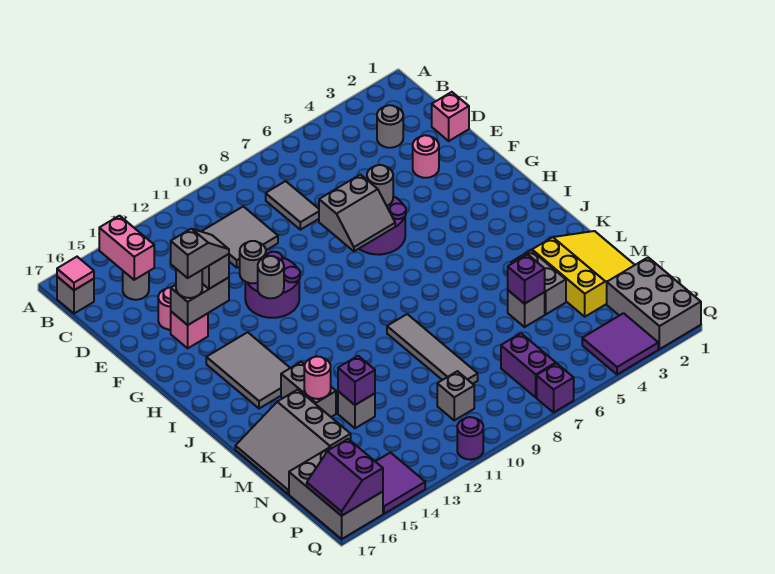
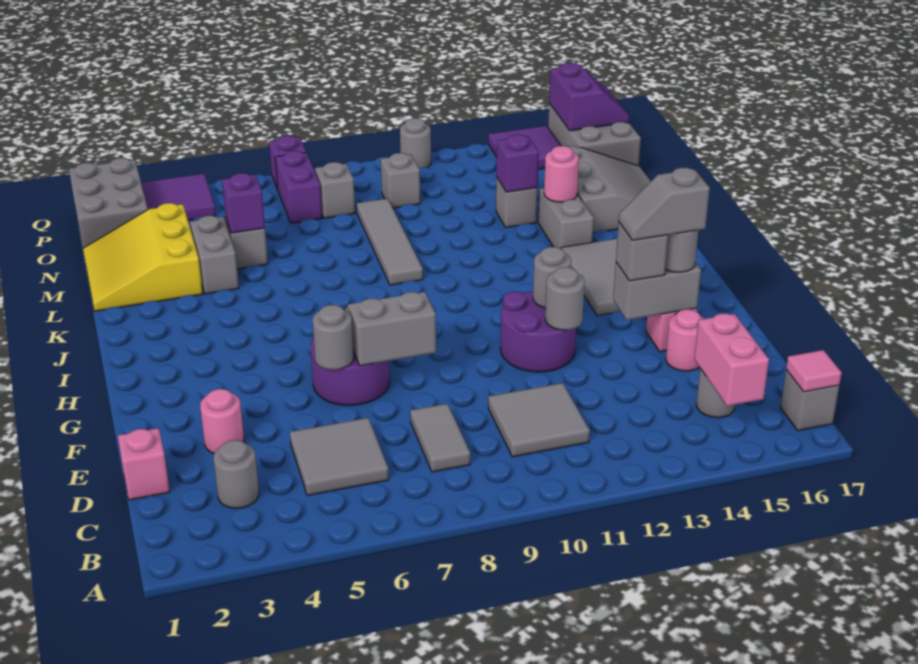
none -> grey tile C5:D6 level 1
none -> grey brick O8 level 1
purple round brick Q11 level 1 -> grey round brick Q11 level 1

